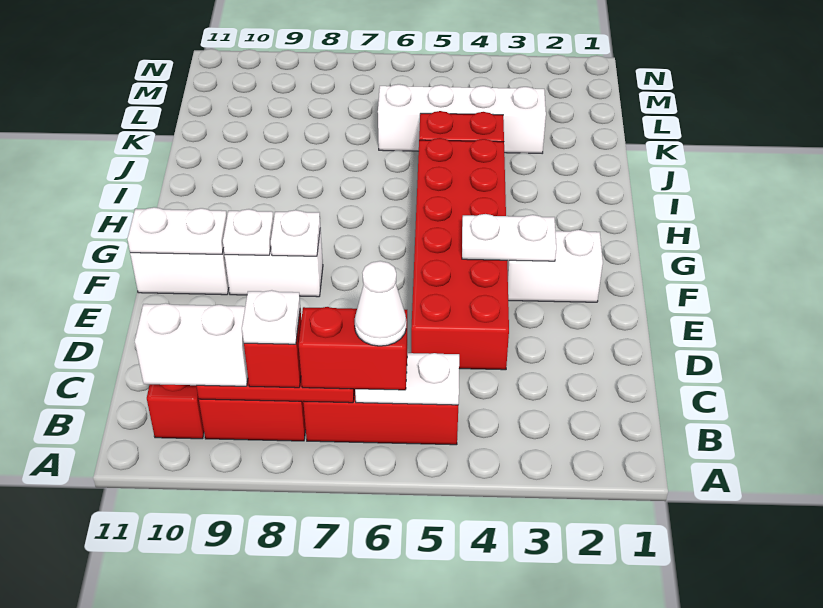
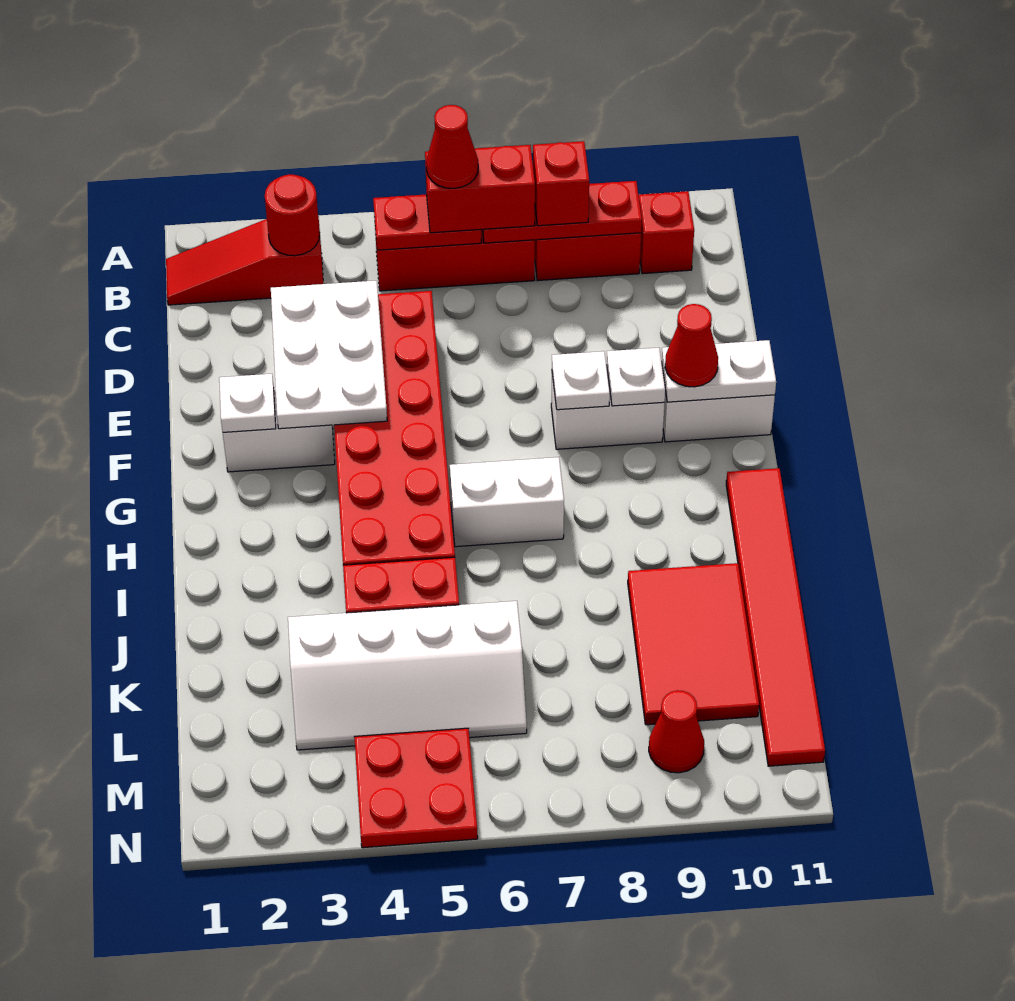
none -> red slope B1:B3 level 1 top 3
none -> red round brick B3 level 2
white plate B5:B6 level 2 -> red plate B5:B6 level 2
white cone B6 level 4 -> red cone B6 level 4
white plate B8 level 4 -> white plate F2 level 2
white brick B9:B10 level 3 -> white brick H6:H7 level 1
white plate F3:F4 level 2 -> white plate D3:F4 level 2
none -> red cone F10 level 3
none -> red tile H11:M11 level 1
none -> red tile J9:L10 level 1
none -> red plate M4:N5 level 1
none -> red cone M9 level 1

